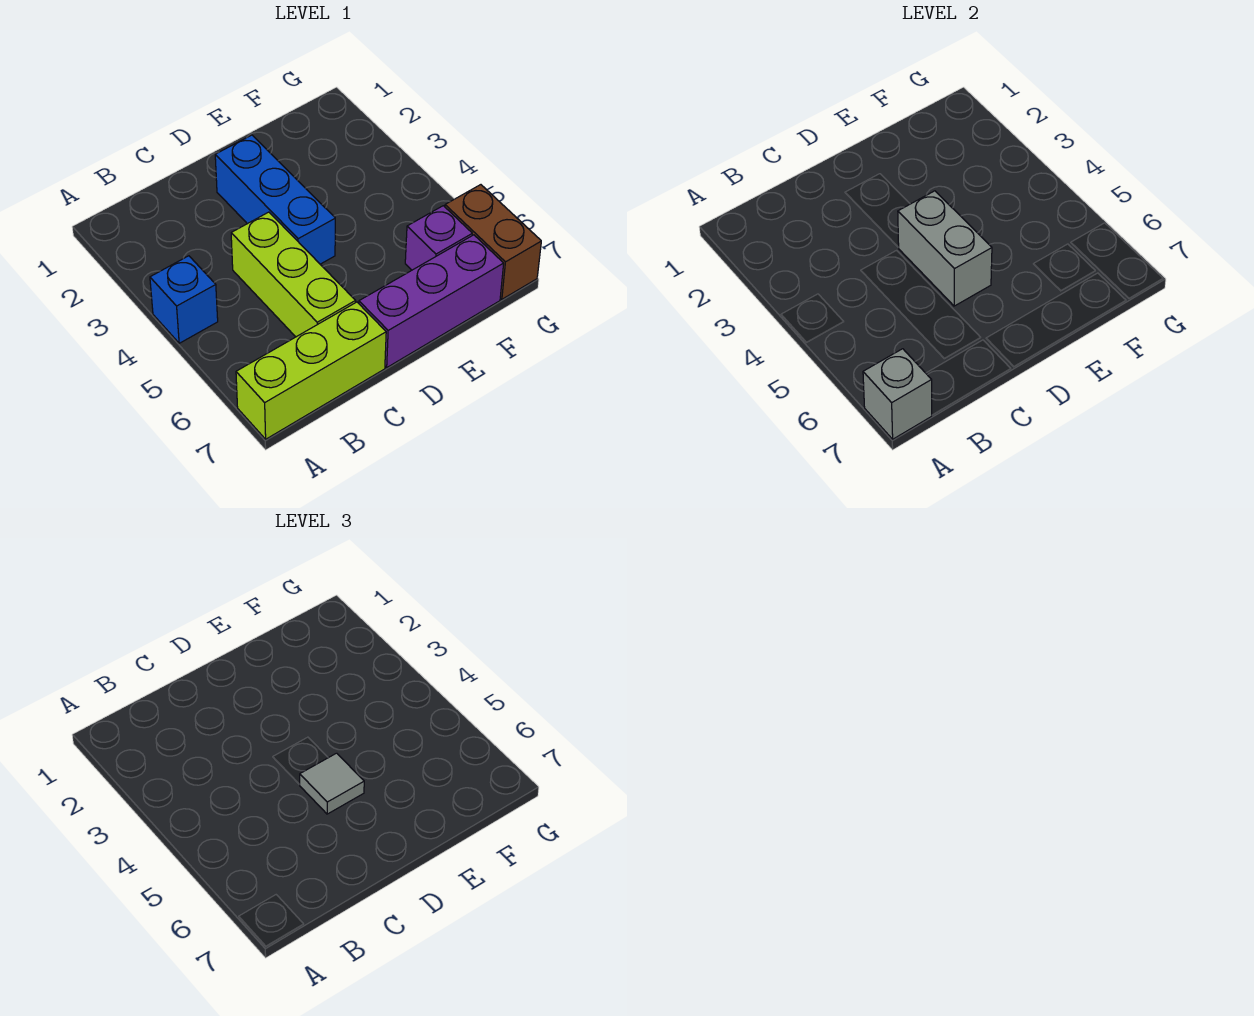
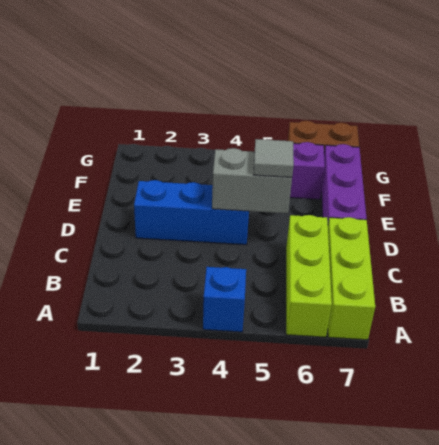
grey brick A7 level 2 -> none
lime brick C4:C6 level 1 -> lime brick A6:C6 level 1

